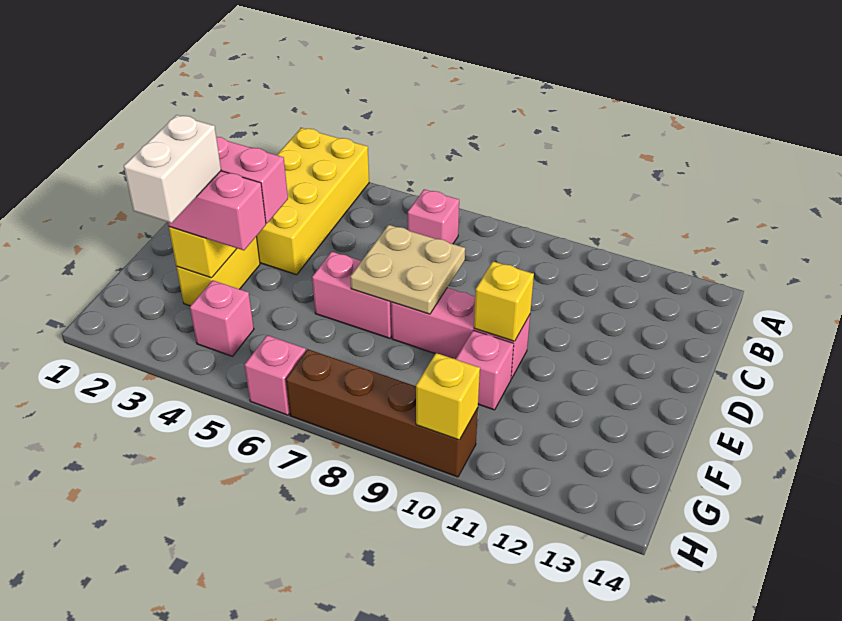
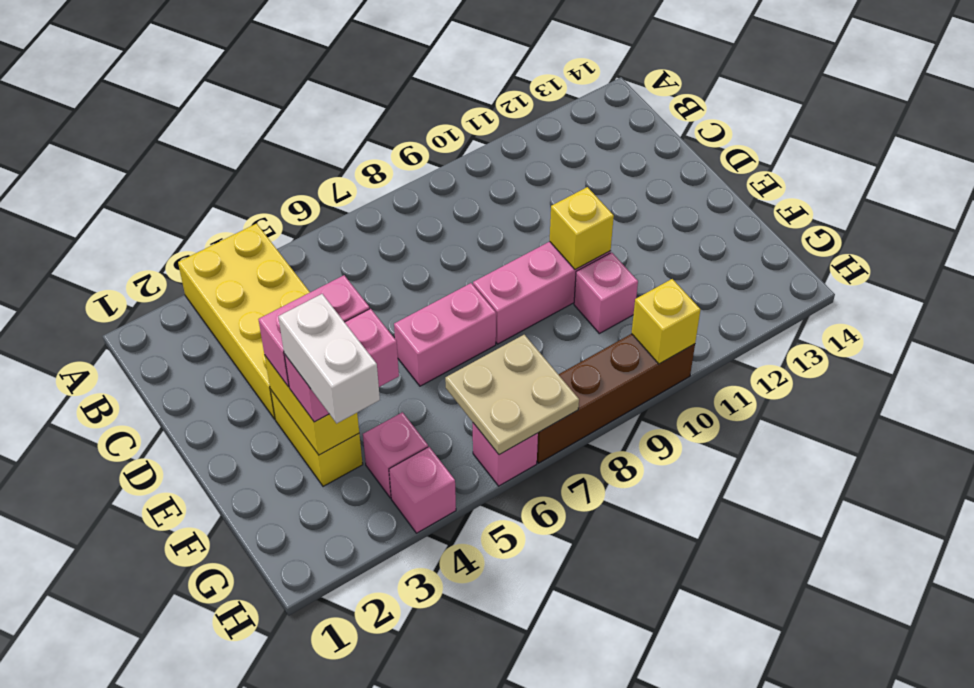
pink brick B7 level 1 -> pink brick H4 level 1
tan plate D7:E8 level 2 -> tan plate G6:H7 level 2

